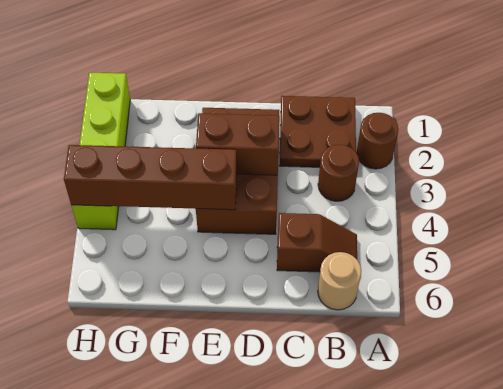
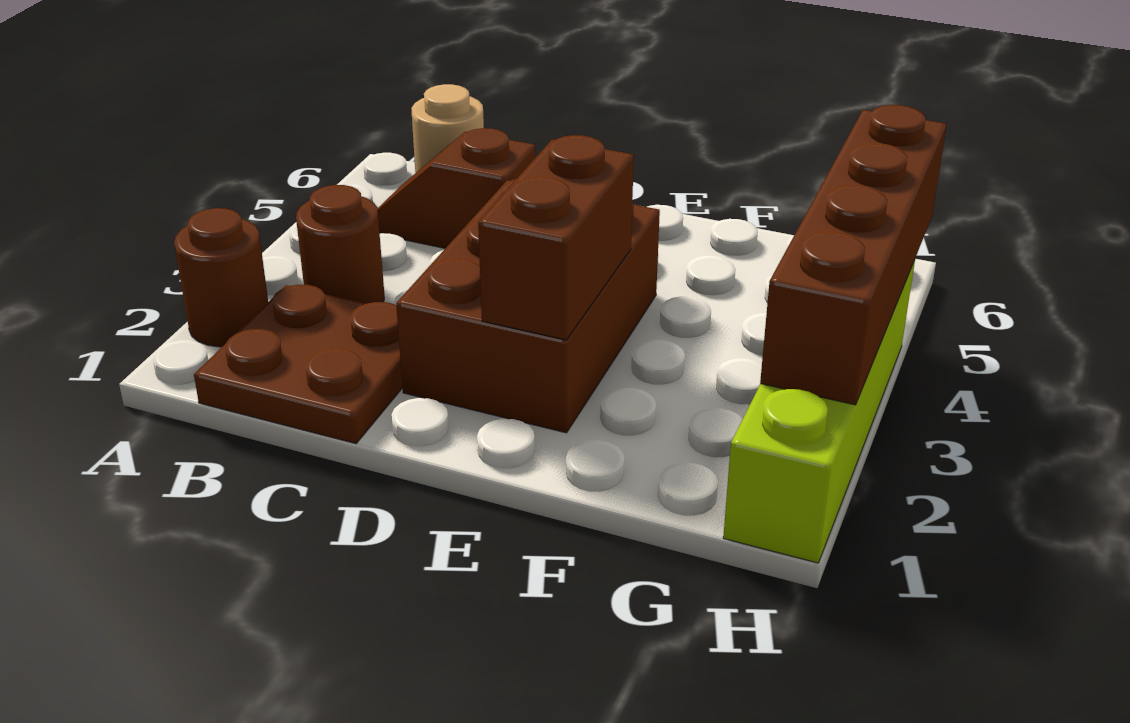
brown brick D3:E3 level 2 -> brown brick E2:E3 level 2
brown brick E4:H4 level 2 -> brown brick H2:H5 level 2

